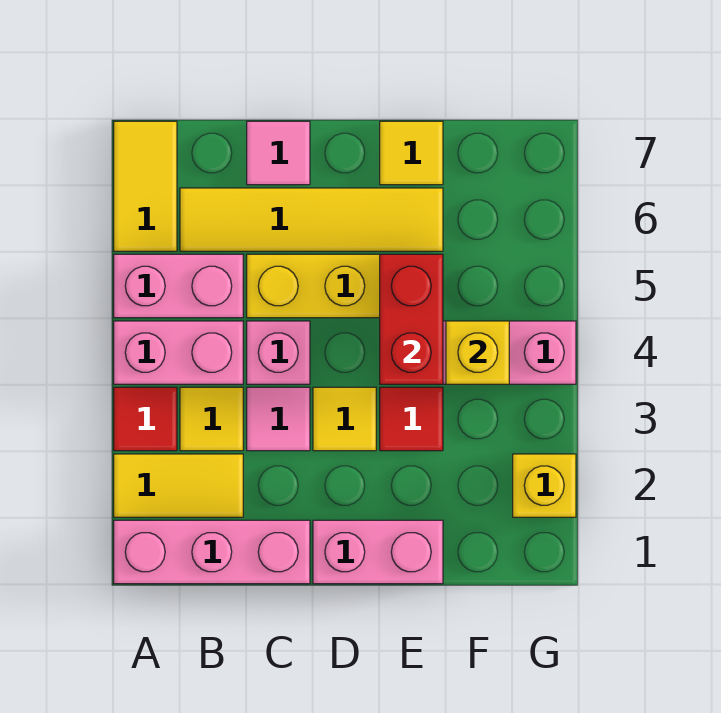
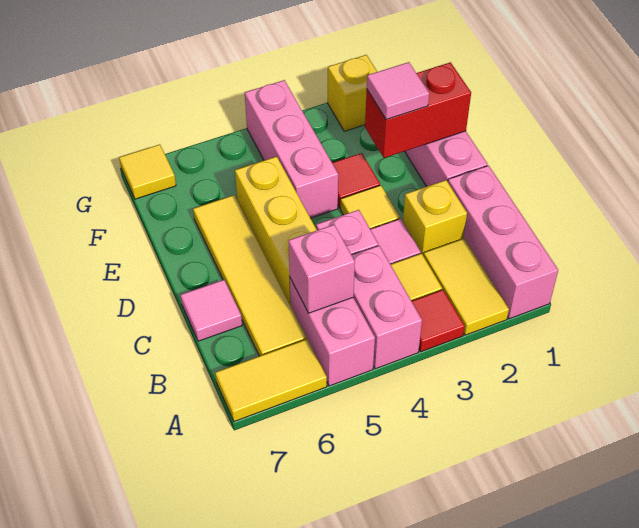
none -> pink brick B5 level 2
none -> pink tile E2 level 3
red brick E4:E5 level 2 -> red brick E1:E2 level 2
yellow tile E7 level 1 -> yellow tile G7 level 1
yellow brick F4 level 2 -> yellow brick C2 level 1

